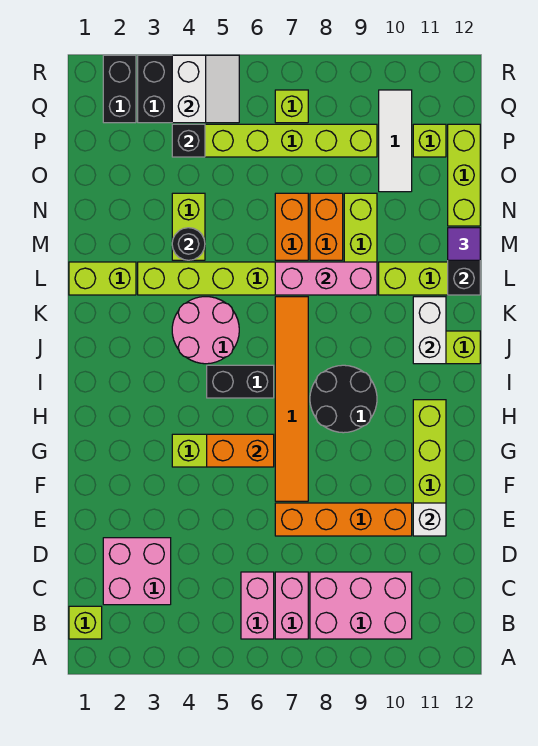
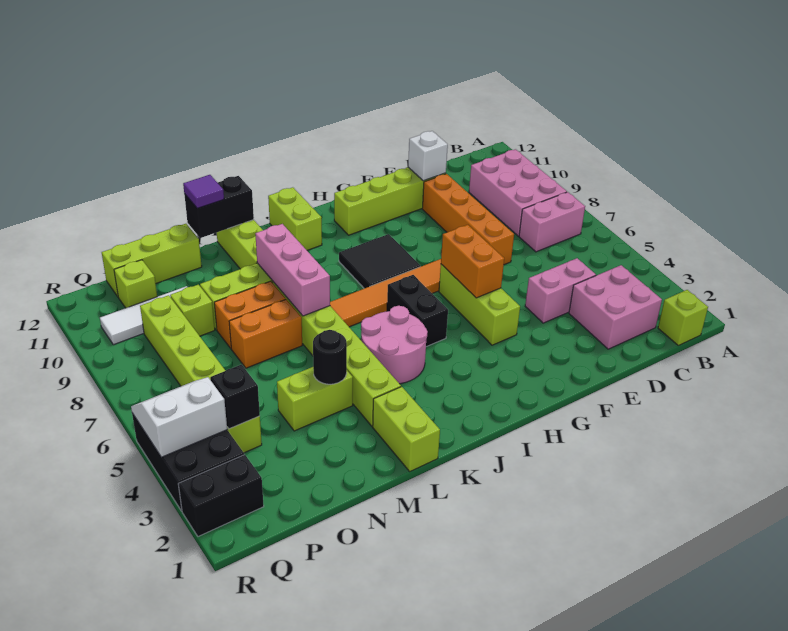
pink brick B6:C6 level 1 -> pink brick D4:E4 level 1
black round brick H8:I9 level 1 -> black tile H8:I9 level 1
white brick J11:K11 level 2 -> none
lime brick Q7 level 1 -> lime brick O9 level 1

